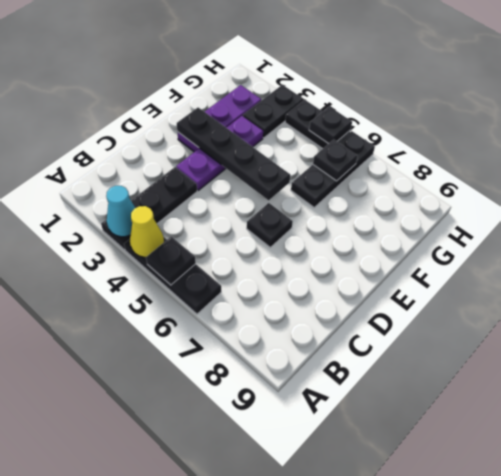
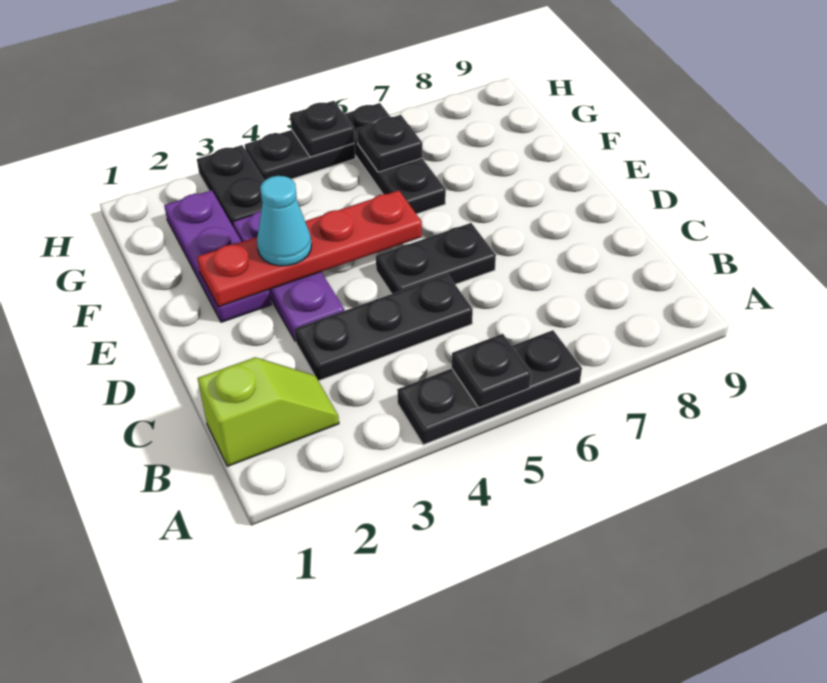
black plate A3:C3 level 1 -> black plate C3:C5 level 1
cyan cone A3 level 2 -> cyan cone E3 level 3
yellow cone A4 level 2 -> none
none -> lime slope B1:B2 level 1 top 1
black plate D6 level 1 -> black plate D5:D6 level 1
black plate E2:E5 level 2 -> red plate E2:E5 level 2

